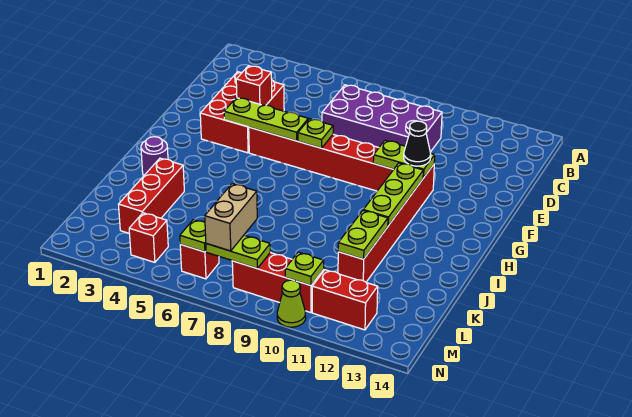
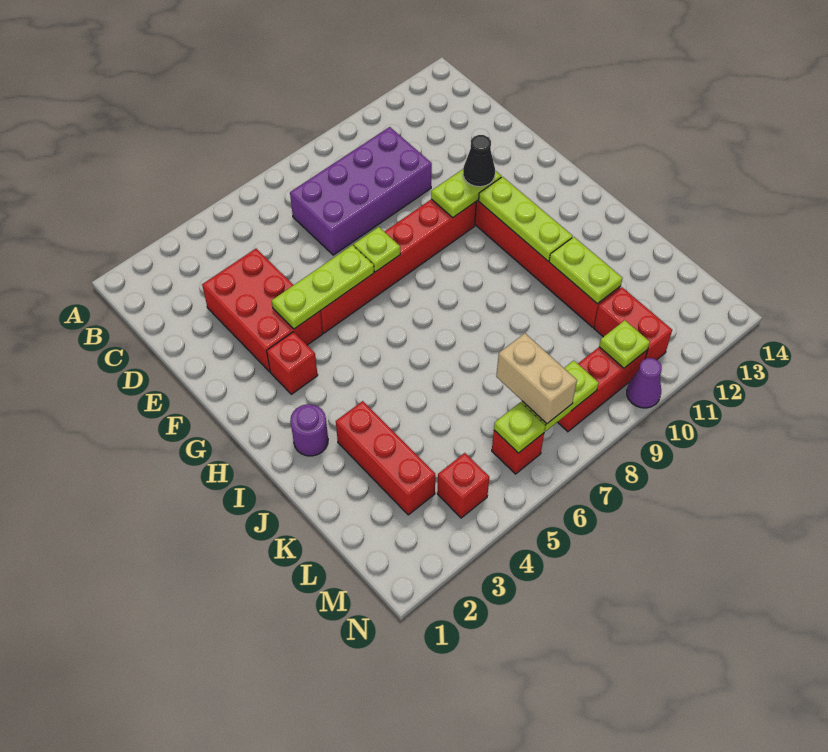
red brick E4 level 2 -> red brick G3 level 1
red brick M11:M12 level 1 -> red brick L11:M11 level 1
lime cone N10 level 1 -> purple cone N10 level 1

